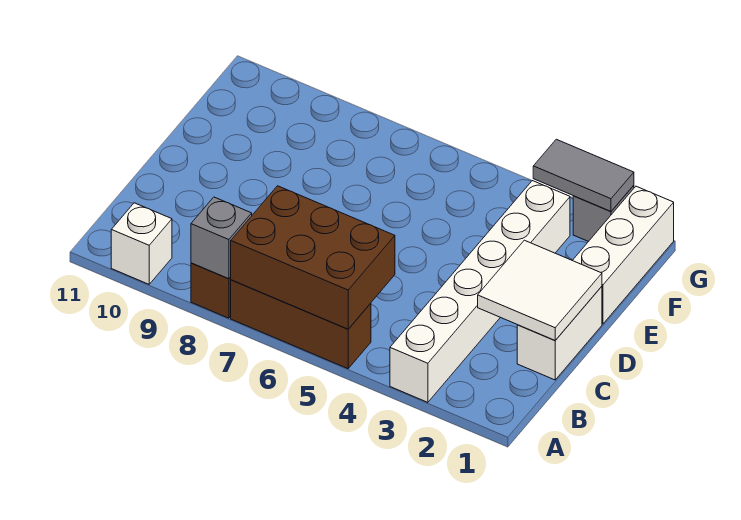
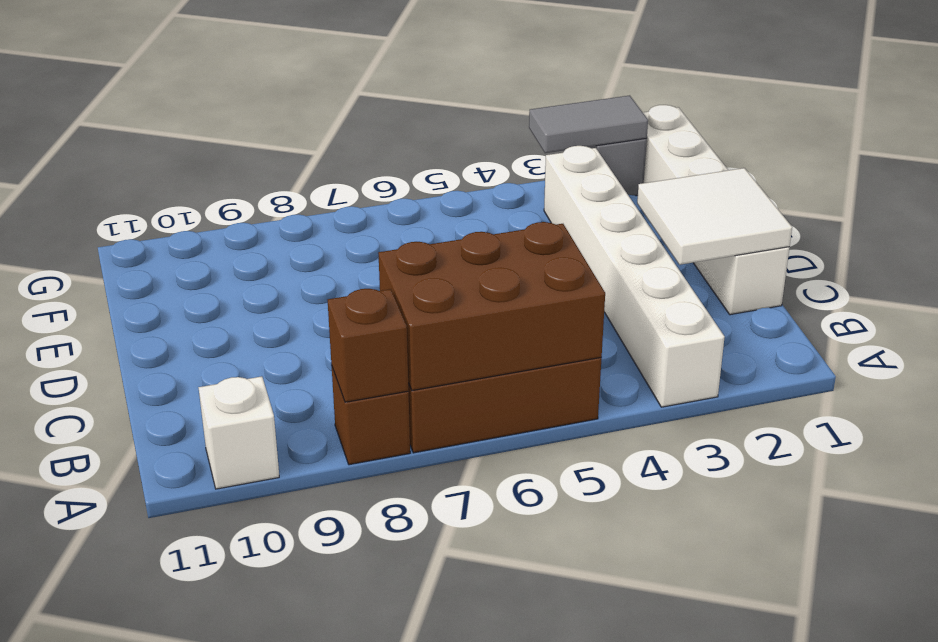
grey brick A8 level 2 -> brown brick A8 level 2

